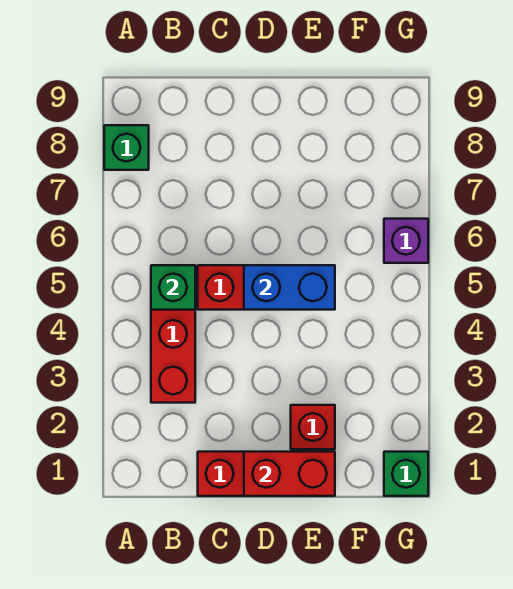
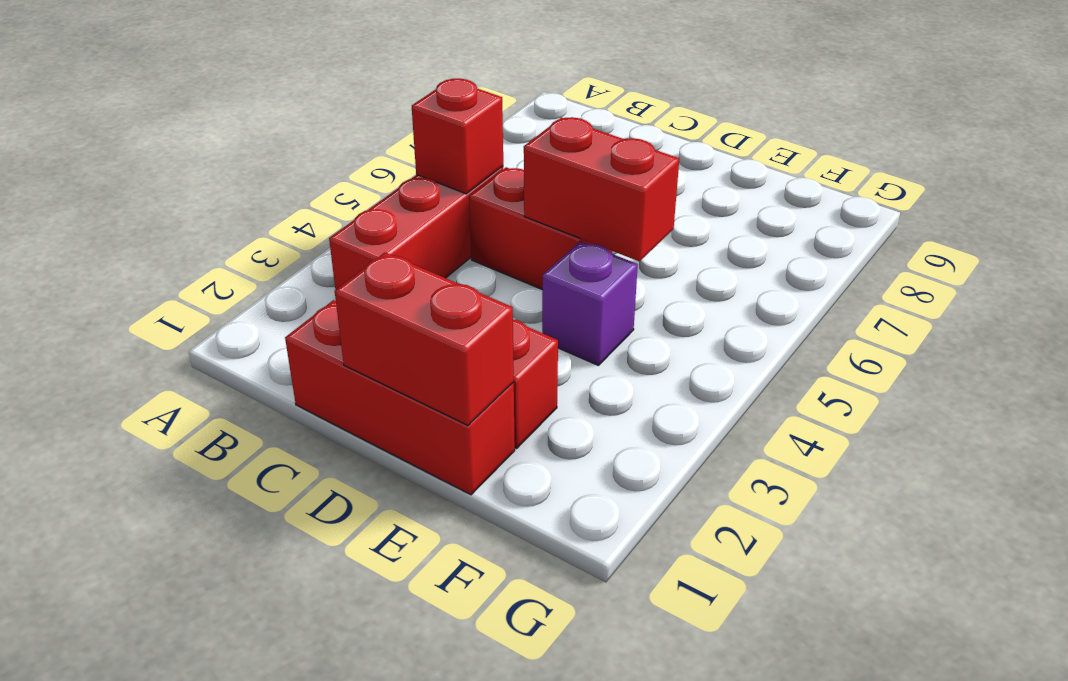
green brick A8 level 1 -> none
green brick B5 level 2 -> red brick B5 level 2
blue brick D5:E5 level 2 -> red brick D5:E5 level 2
green brick G1 level 1 -> none
purple brick G6 level 1 -> purple brick E4 level 1

